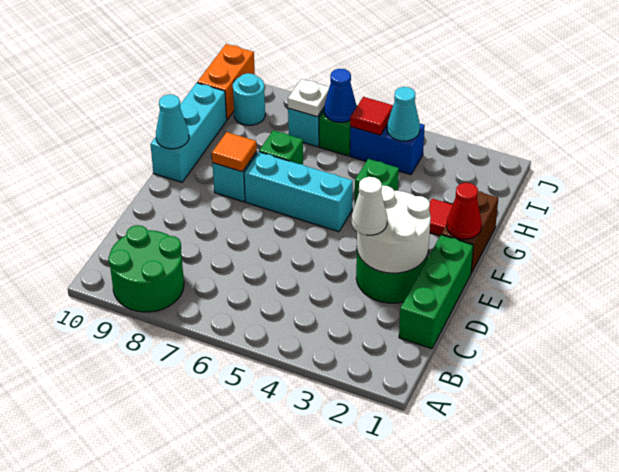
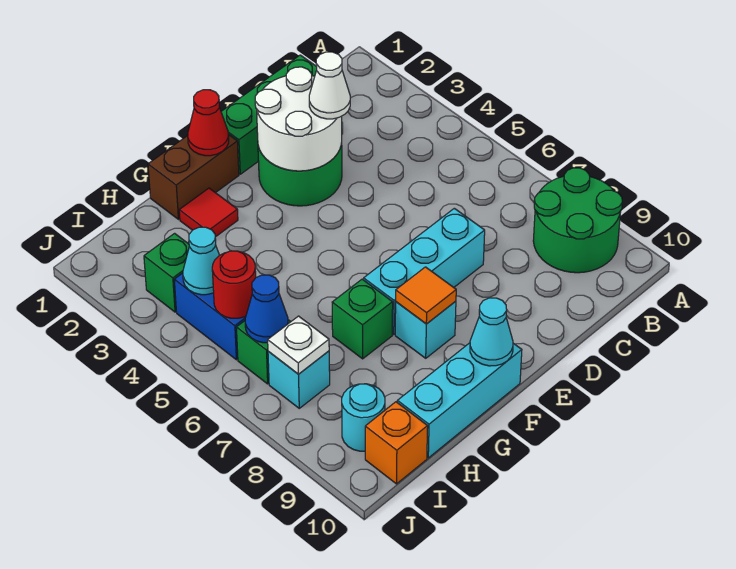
cyan brick F5:F7 level 1 -> cyan brick D7:F7 level 1
green brick G4 level 1 -> green brick I3 level 1
red tile I5 level 2 -> red round brick I5 level 2
orange brick I10:J10 level 1 -> orange brick I10 level 1

